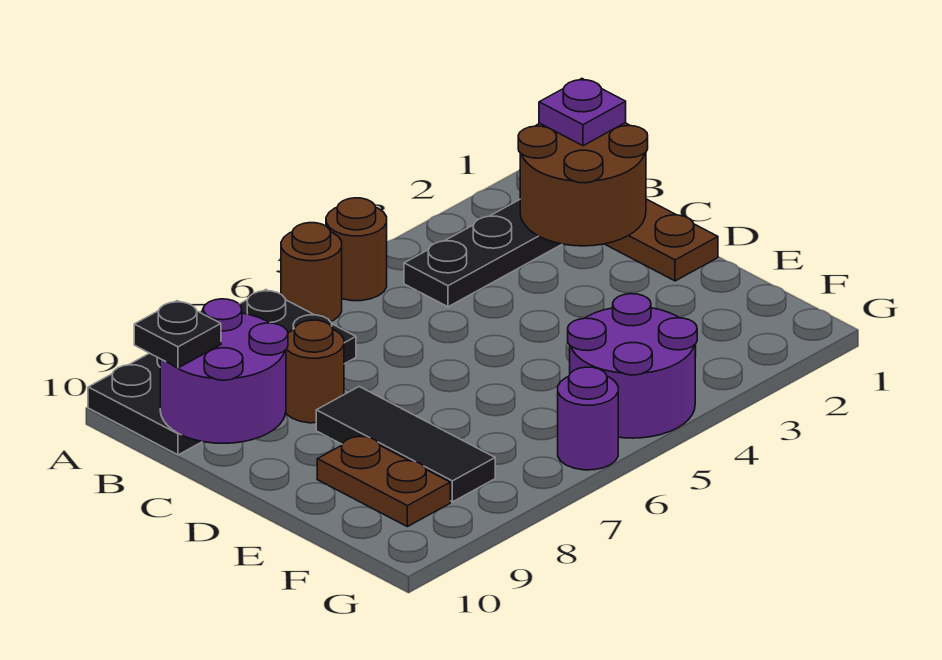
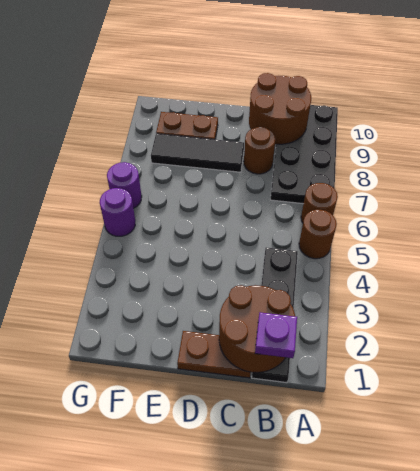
purple round brick B9:C10 level 2 -> brown round brick B9:C10 level 2
black plate B10 level 3 -> none
purple round brick F4:G5 level 1 -> purple round brick G5 level 1

